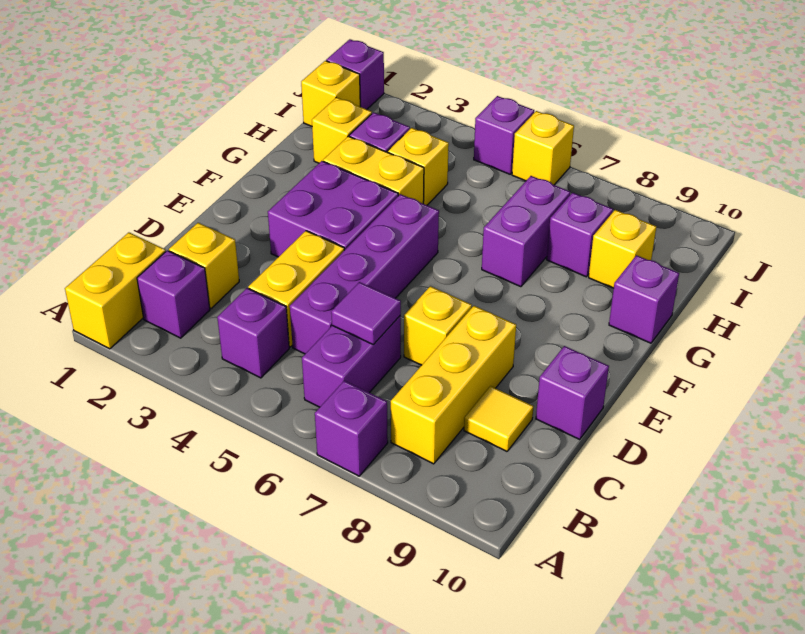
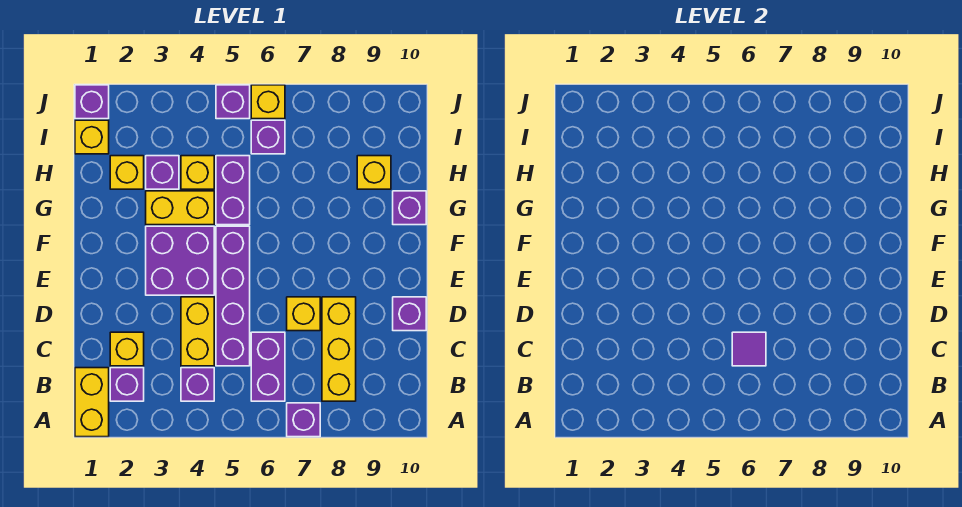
yellow tile C9 level 1 -> none
purple brick G7:H7 level 1 -> purple brick G5:H5 level 1
purple brick H8 level 1 -> purple brick I6 level 1

